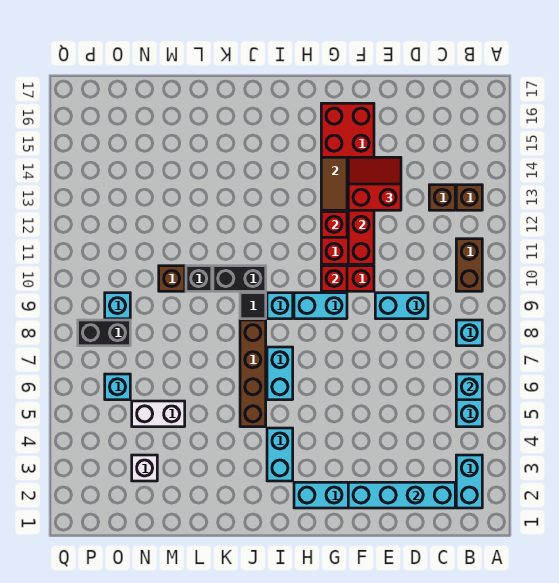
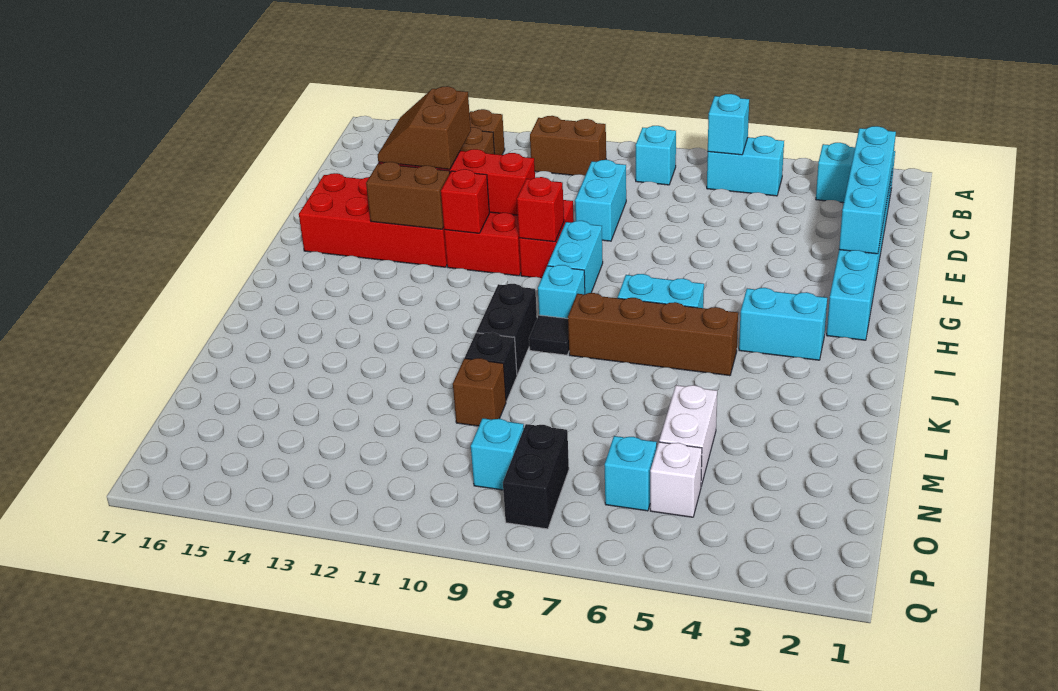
red slope E13:F14 level 3 top 13 -> brown slope E13:F14 level 3 top 13
brown tile G13:G14 level 2 -> brown brick G13:G14 level 2
white brick N3 level 1 -> white brick O5 level 1

